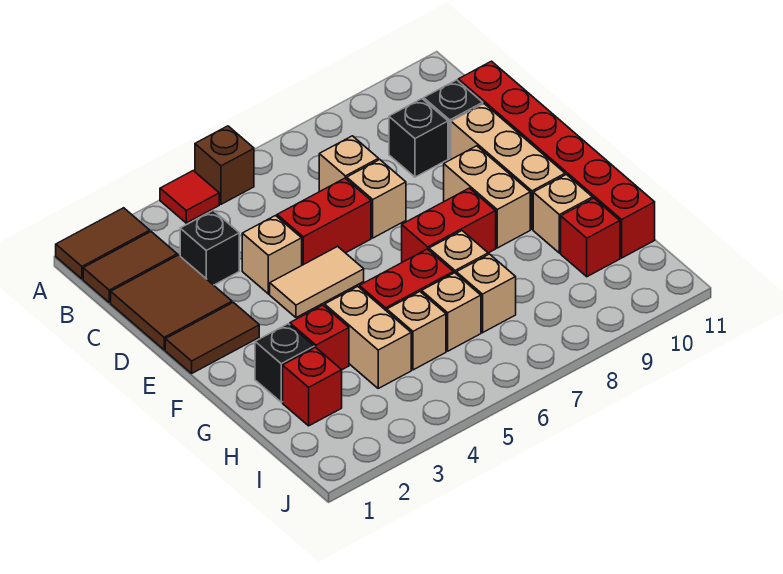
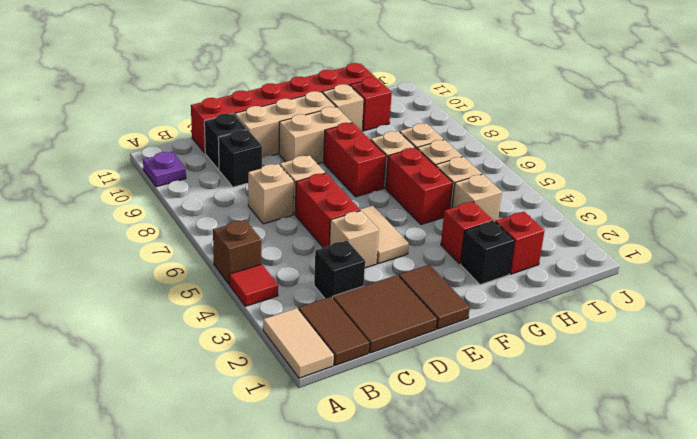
brown tile A1:A2 level 1 -> tan tile A1:A2 level 1
none -> purple plate A10 level 1
tan brick G4:H4 level 1 -> tan brick H4 level 1

